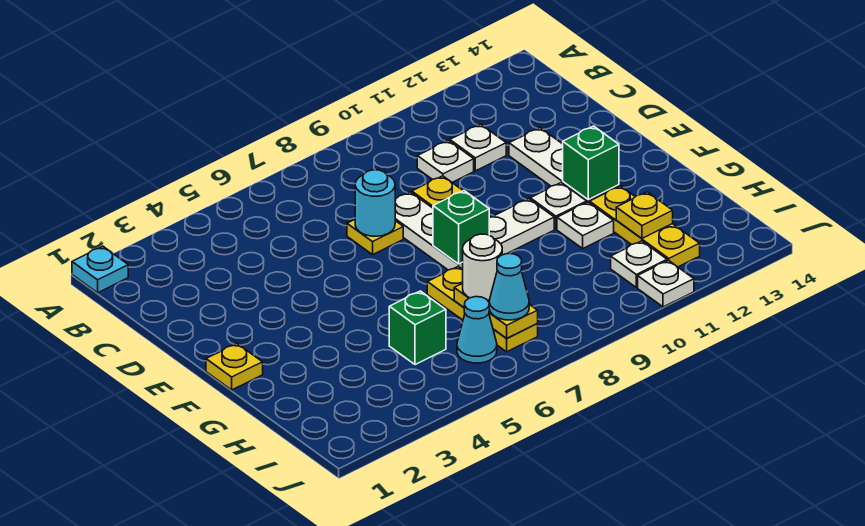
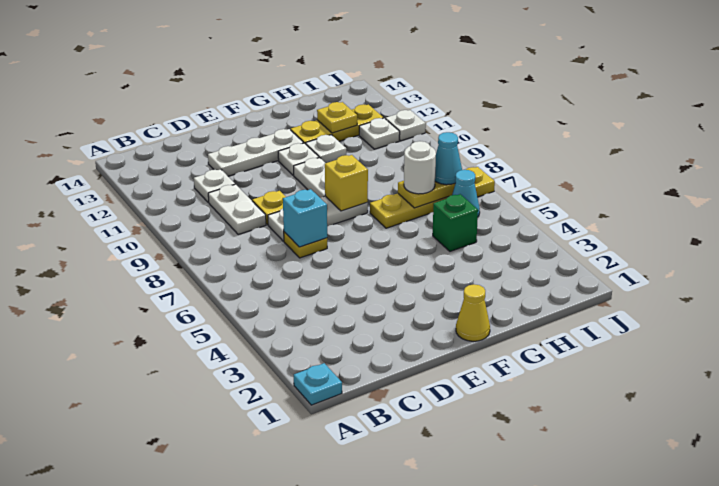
white plate C10 level 1 -> white plate C9:C10 level 1
cyan round brick D7 level 2 -> cyan brick D7 level 2
yellow plate F1 level 1 -> yellow cone F1 level 1
green brick F8 level 2 -> yellow brick F8 level 2
green brick F12 level 2 -> none
yellow plate G7:I7 level 1 -> yellow plate G7:J7 level 1

